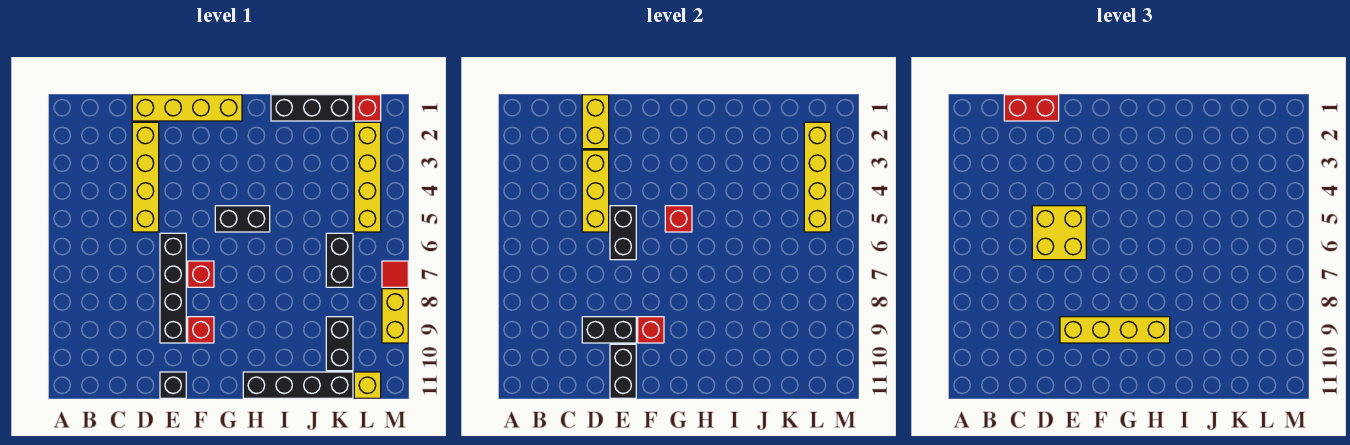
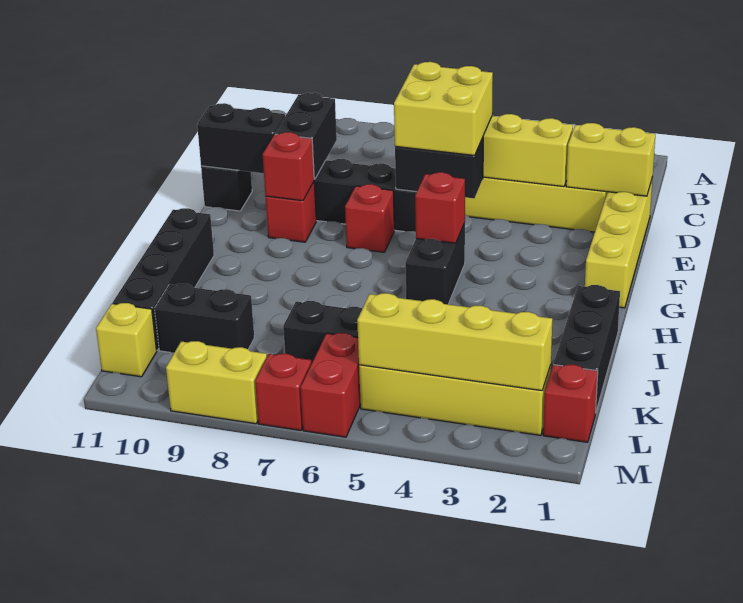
red brick C1:D1 level 3 -> red brick L6:M6 level 1
yellow brick E9:H9 level 3 -> none
red tile M7 level 1 -> red brick M7 level 1

